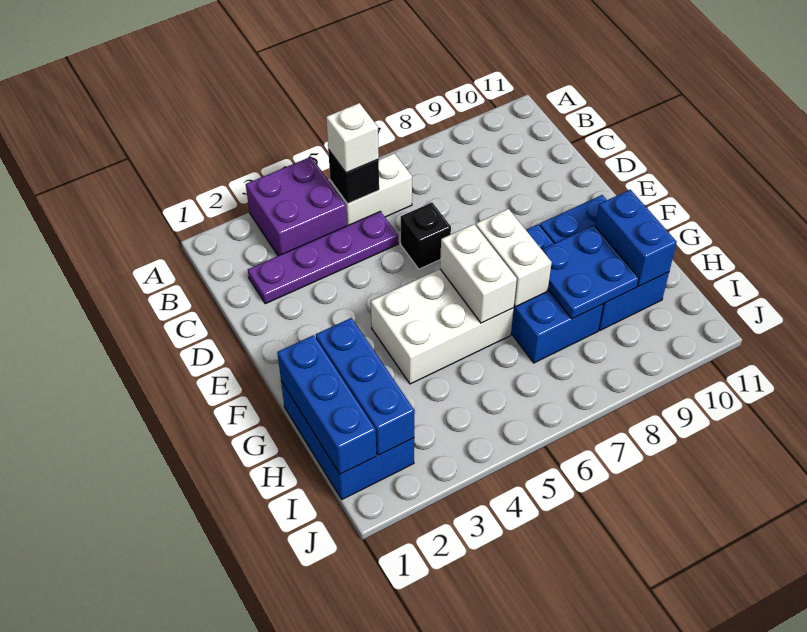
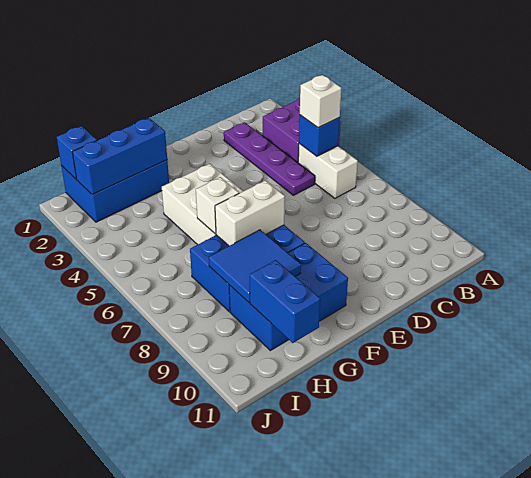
black brick B5 level 2 -> blue brick B5 level 2
black brick D6 level 1 -> none
white brick F6:G6 level 2 -> white brick G6 level 2
blue brick G1:I1 level 2 -> blue brick I1 level 2
blue plate G8:H9 level 2 -> blue tile G8:H9 level 2
blue brick G10:H10 level 2 -> blue brick H10:H11 level 2

